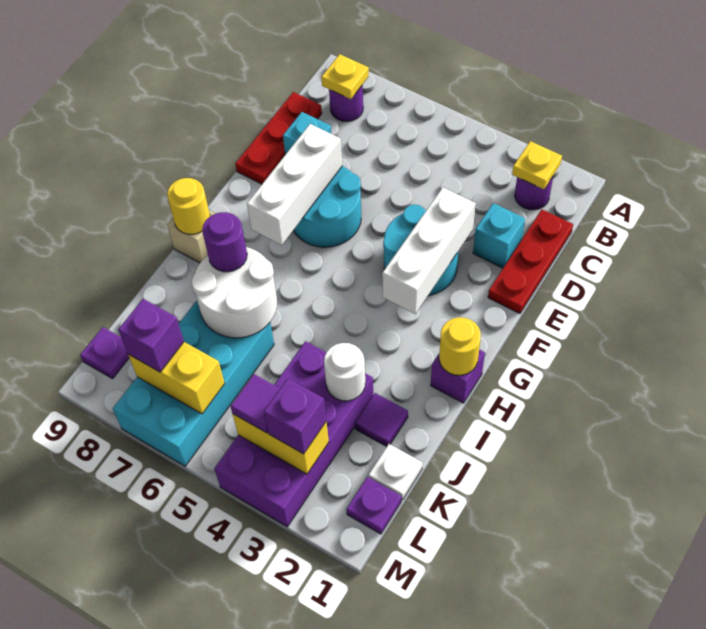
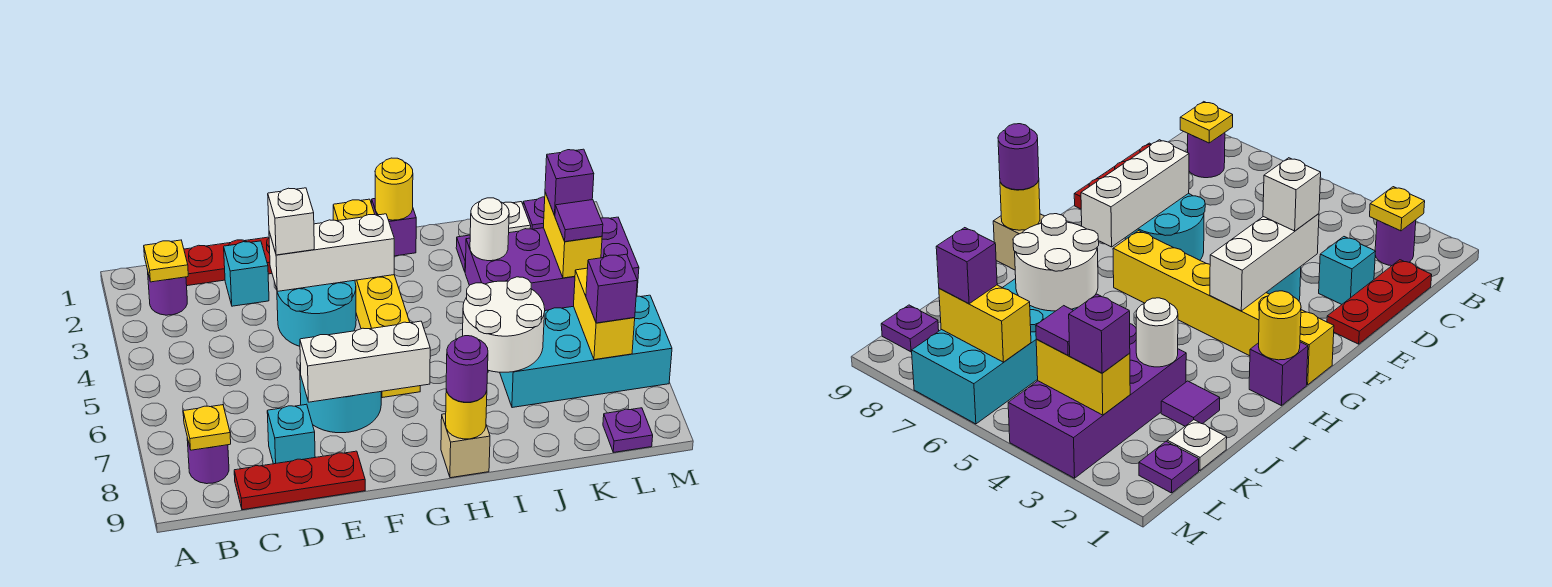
none -> white brick E3 level 3
none -> yellow brick G1:G6 level 1
purple round brick I7 level 3 -> purple round brick H9 level 3

